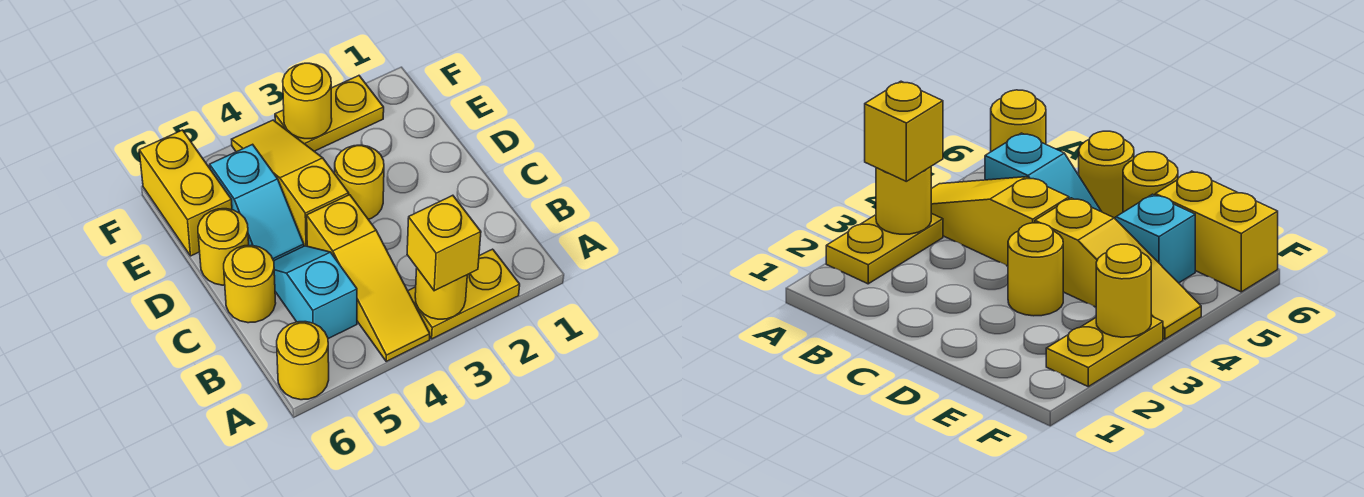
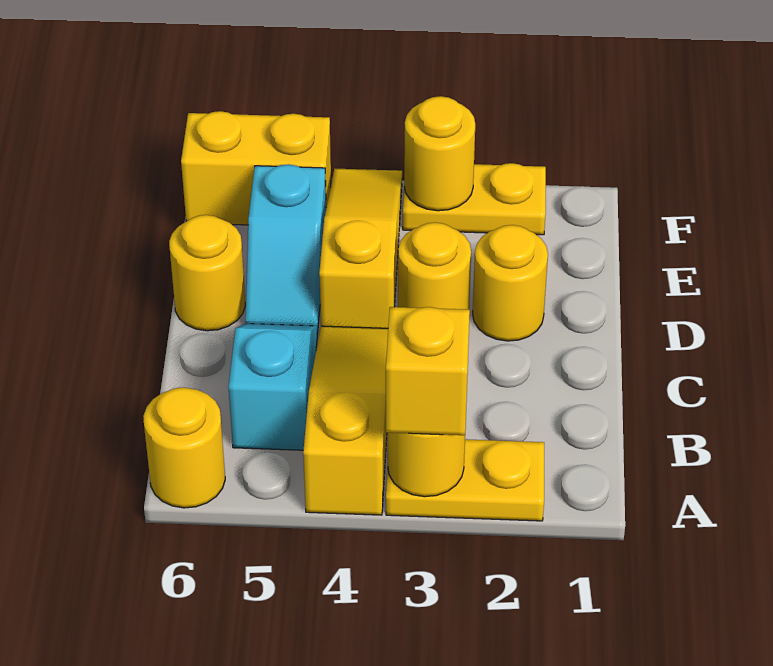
yellow slope A4:C4 level 1 top C -> yellow slope A4:C4 level 1 top A
yellow round brick C6 level 1 -> yellow round brick D2 level 1
yellow brick E6:F6 level 1 -> yellow brick F5:F6 level 1

